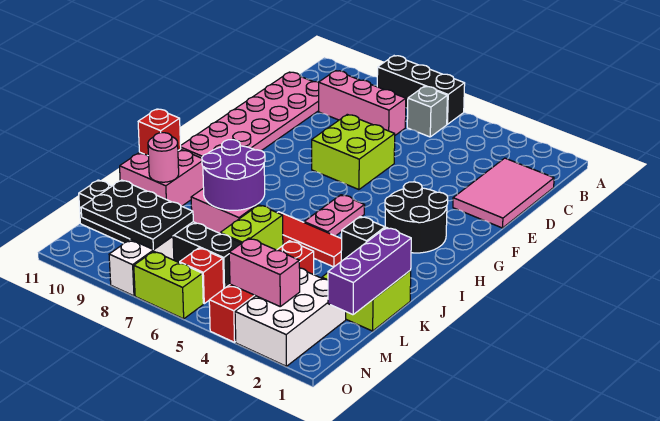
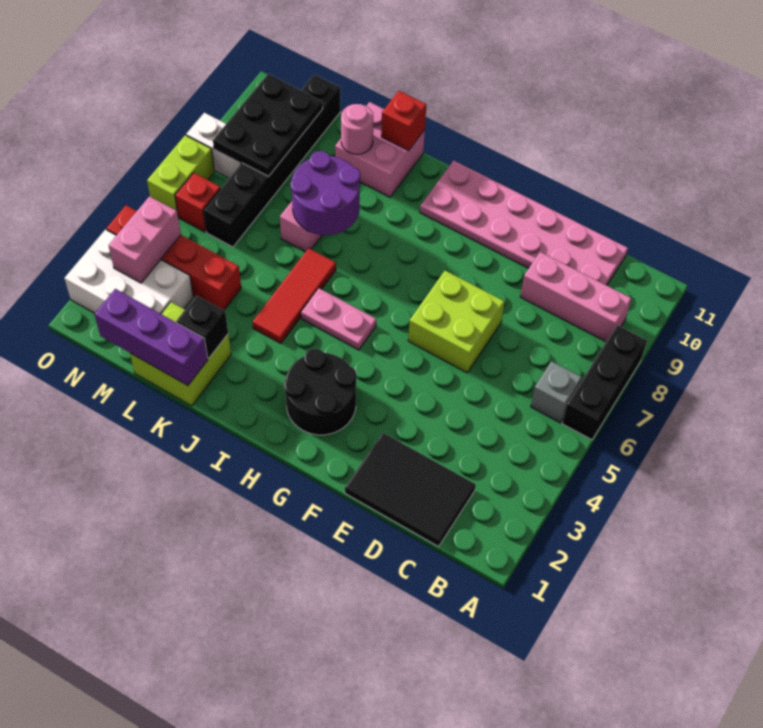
pink tile C1:E2 level 1 -> black tile C1:E2 level 1
pink brick C7:C9 level 1 -> pink brick B9:D9 level 1
lime brick K6:L6 level 1 -> none

